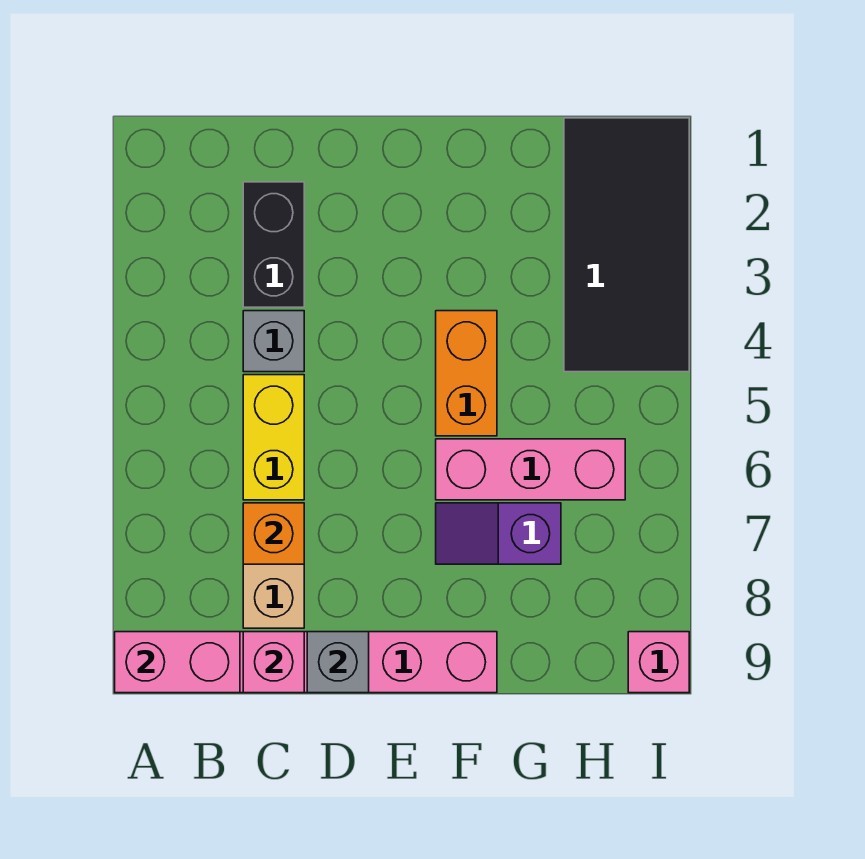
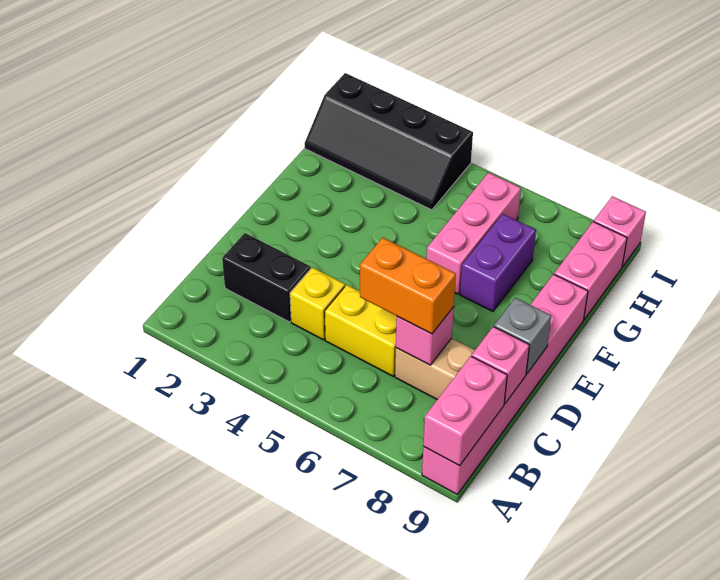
grey brick C4 level 1 -> yellow brick C4 level 1
orange brick C7 level 2 -> pink brick C7 level 2
orange brick F4:F5 level 1 -> orange brick C6:C7 level 3
purple slope F7:G7 level 1 top G -> purple brick F7:G7 level 1
none -> pink brick G9:H9 level 1
black tile H1:I4 level 1 -> black slope H1:I4 level 1 top I

